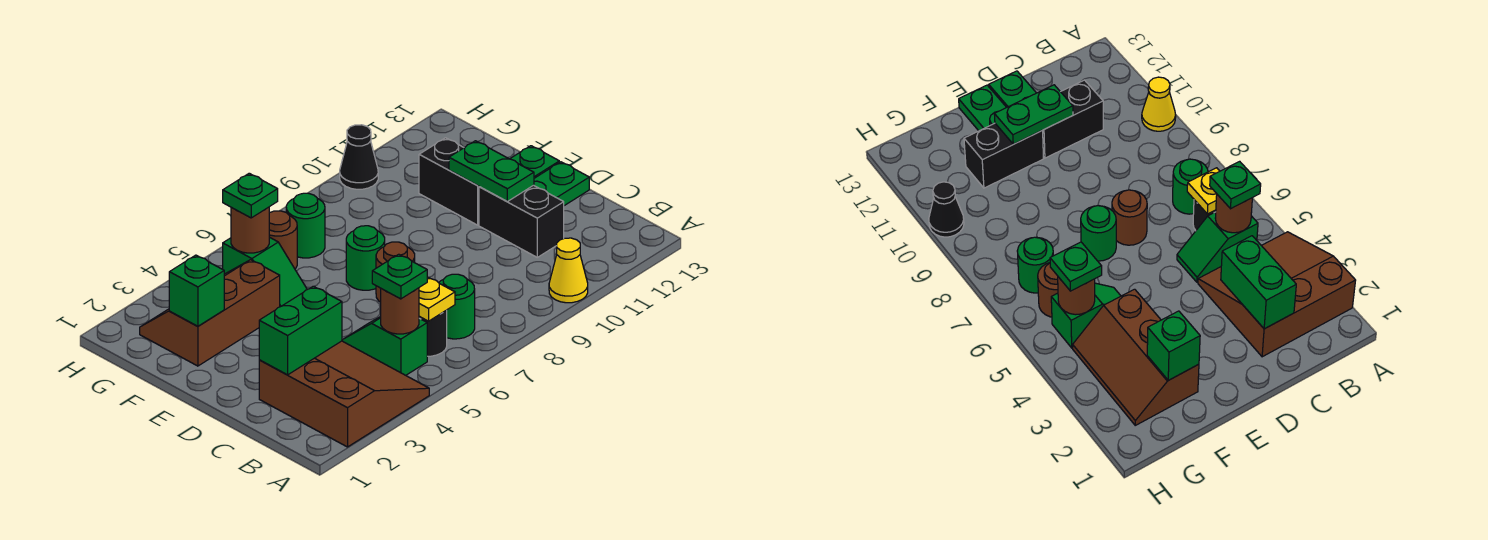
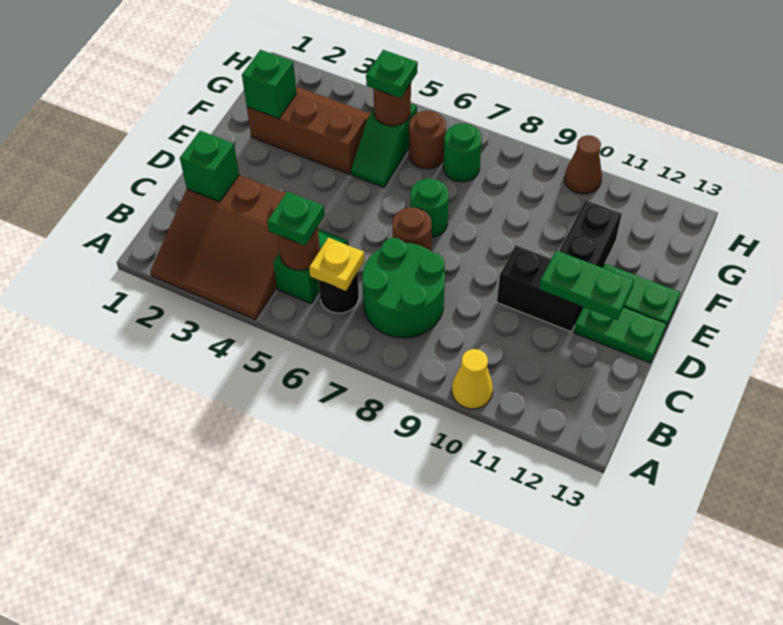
brown slope A2:C4 level 1 top 2 -> brown slope A2:C4 level 1 top C
green round brick B7 level 1 -> green round brick B7:C8 level 1
green brick C2:C3 level 2 -> green brick C2 level 2
black brick C11:D11 level 1 -> black brick D10:D11 level 1
green plate D11:E11 level 2 -> green plate D11:D12 level 2
black cone H10 level 1 -> brown cone H10 level 1

